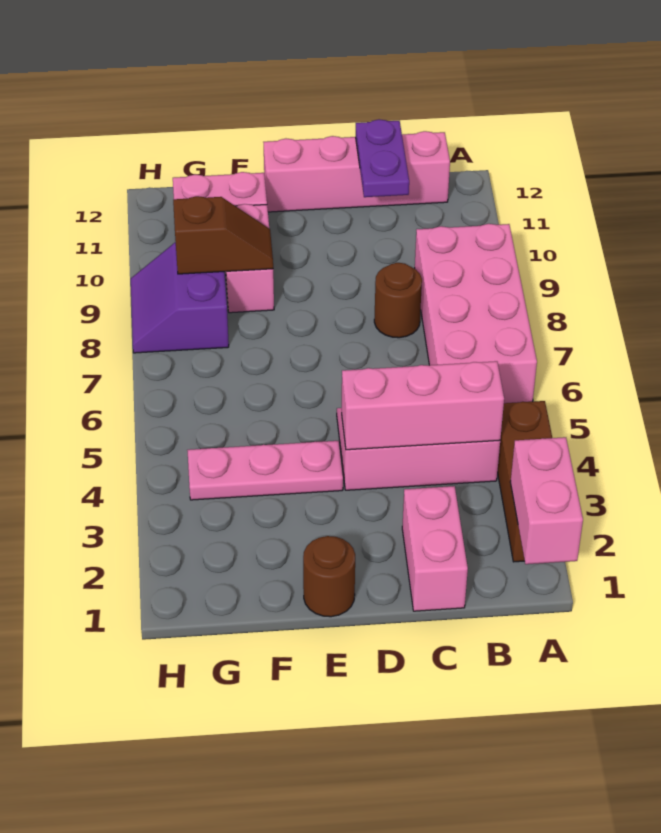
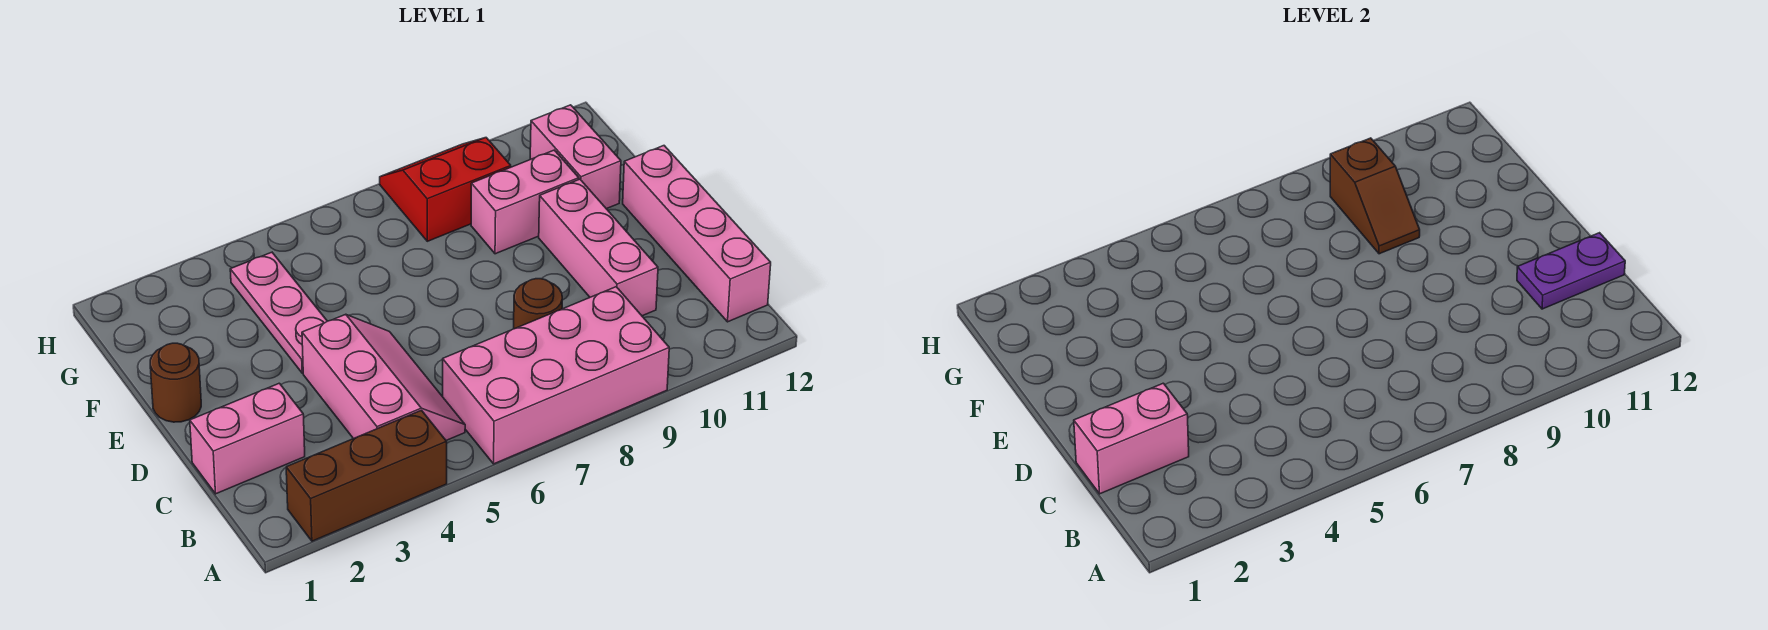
pink brick A1:A2 level 2 -> pink brick C1:C2 level 2
pink brick B4:D4 level 2 -> pink brick C10:E10 level 1
purple slope G8:H9 level 1 top G -> red slope G8:H9 level 1 top G

